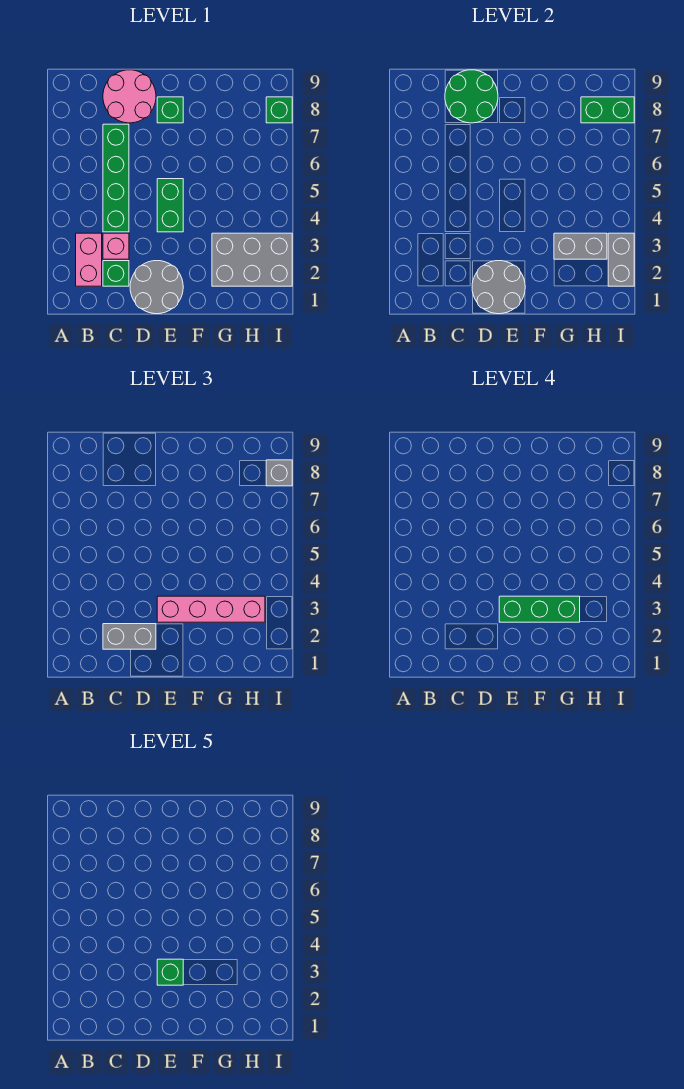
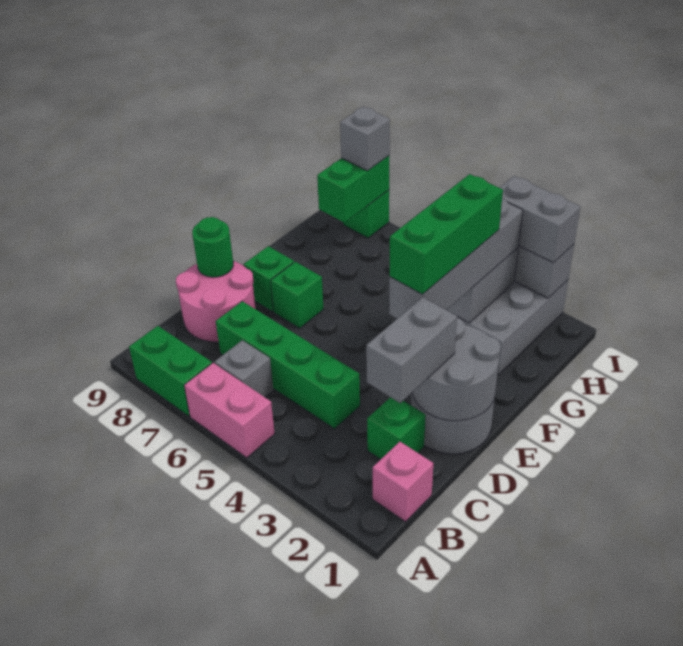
pink brick B2:B3 level 1 -> pink brick A5:A6 level 1
none -> grey brick B6 level 1
pink brick C3 level 1 -> pink brick B1 level 1
green round brick C8:D9 level 2 -> green round brick D9 level 2
pink brick E3:H3 level 3 -> grey brick E3:H3 level 3
green brick E3 level 5 -> green brick E7 level 1
green brick E4:E5 level 1 -> green brick A7:A8 level 1
none -> grey brick I2:I3 level 3

